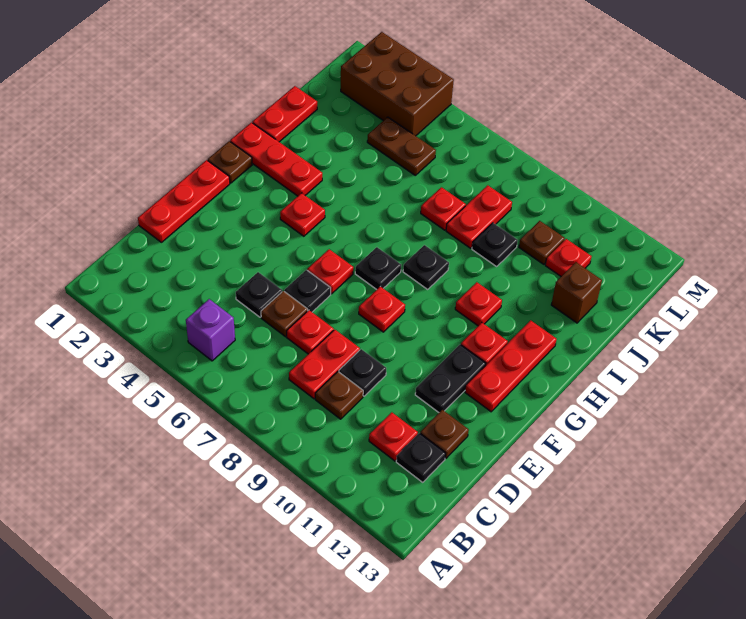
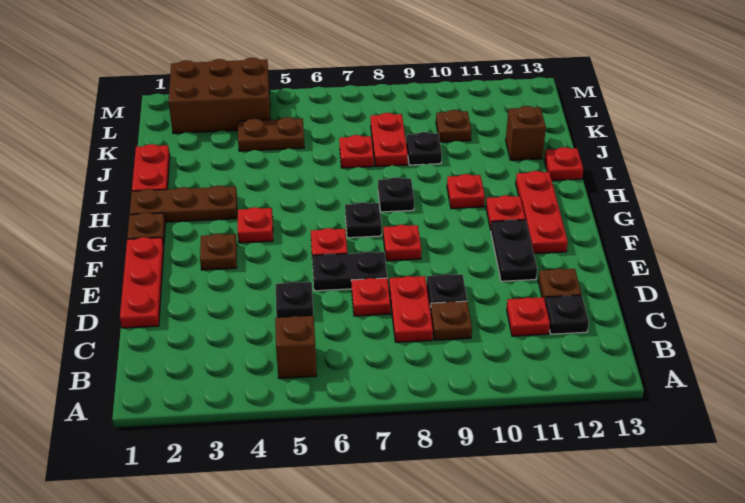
purple brick B5 level 1 -> brown brick B5 level 1
brown plate D6 level 1 -> brown plate F3 level 1
black plate E6 level 1 -> black plate E6:E7 level 1
red plate H1:H3 level 1 -> brown plate H1:H3 level 1
red plate K11 level 1 -> red plate I13 level 1

